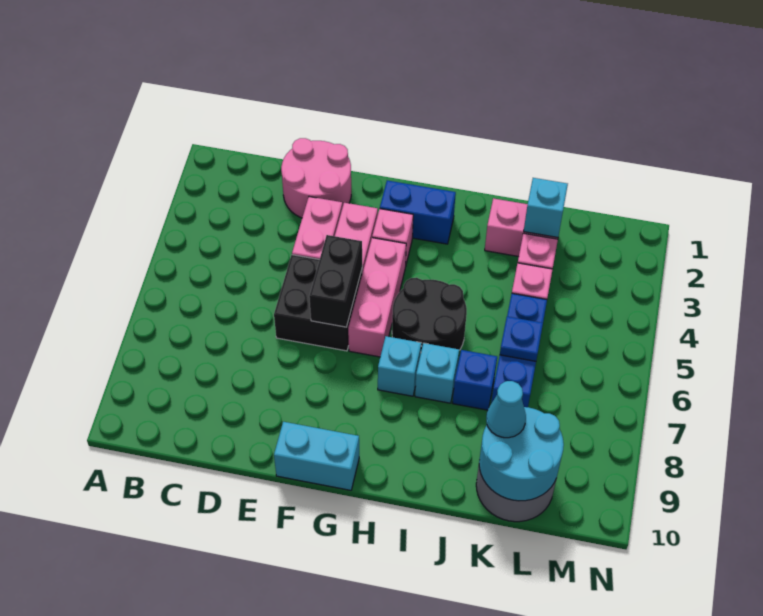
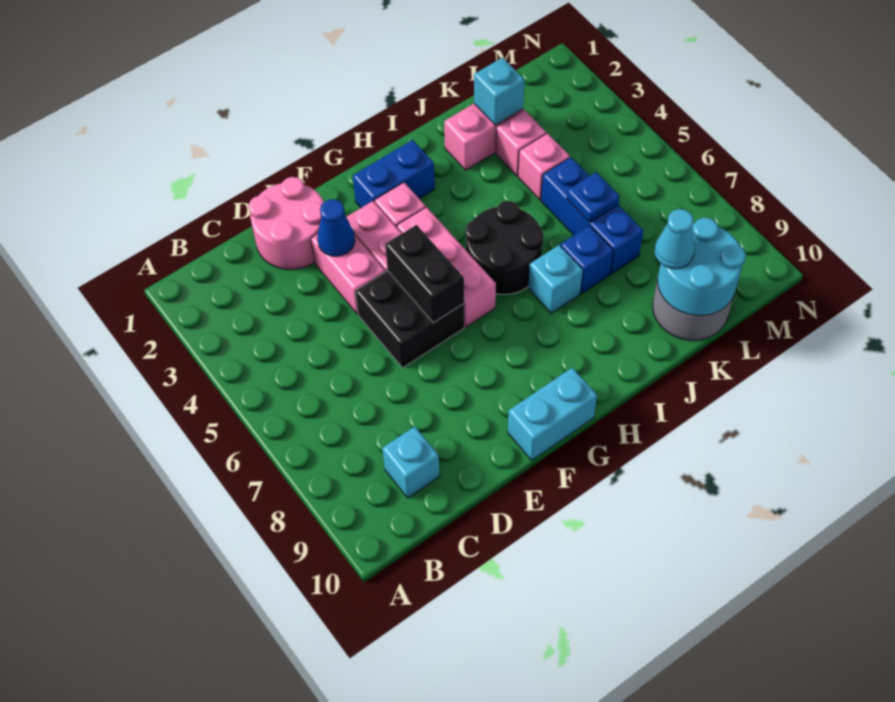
none -> blue cone E3 level 2
cyan brick H7 level 1 -> cyan brick C9 level 1

